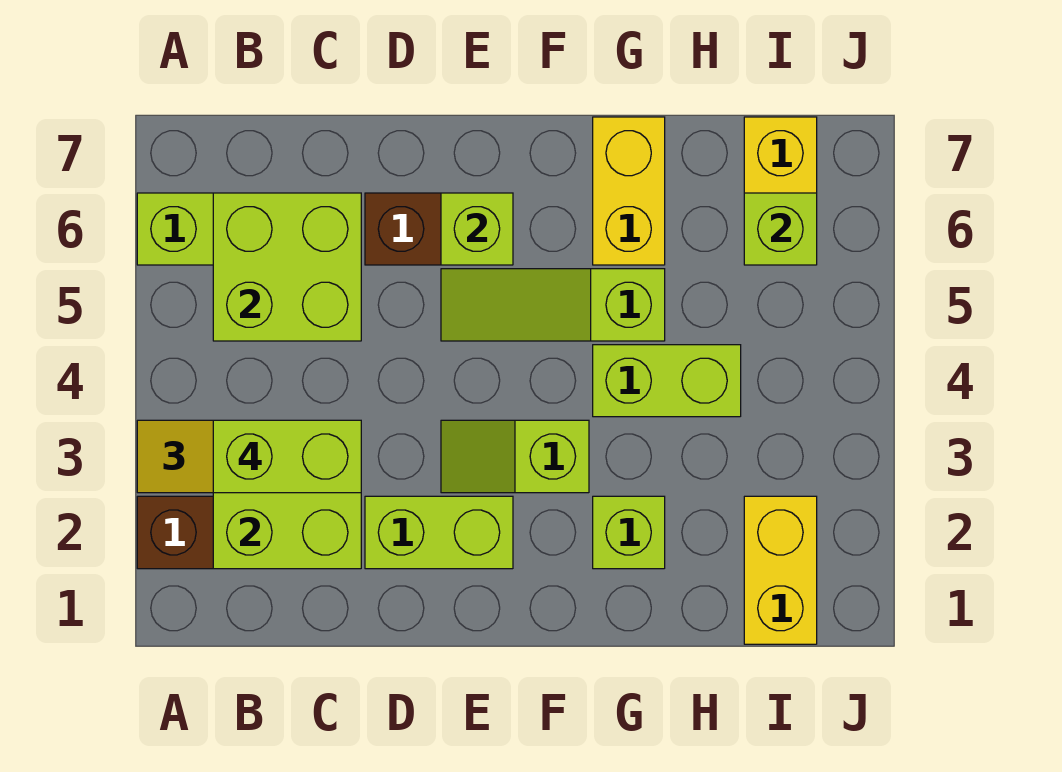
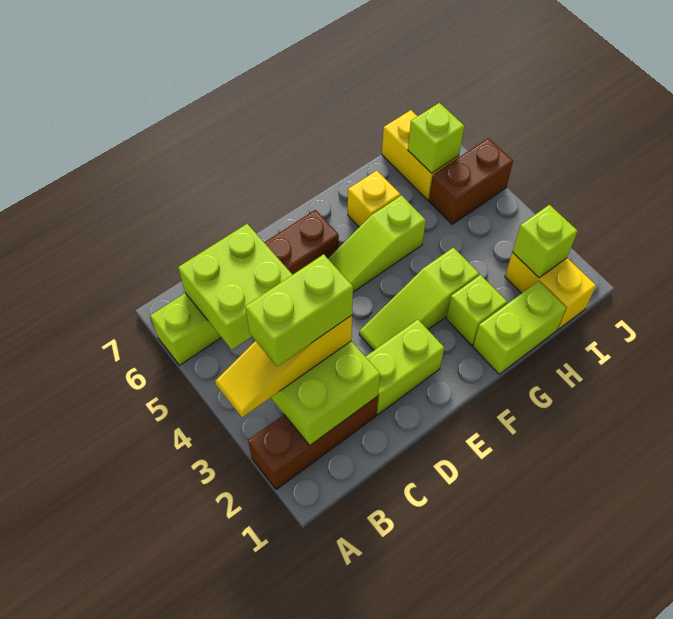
lime slope E3:F3 level 1 top F -> lime slope E3:G3 level 1 top G
lime brick E6 level 2 -> lime brick I2 level 2
lime brick G4:H4 level 1 -> lime brick G1:H1 level 1
yellow brick G6:G7 level 1 -> yellow brick G6 level 1
none -> brown brick I5:J5 level 1

